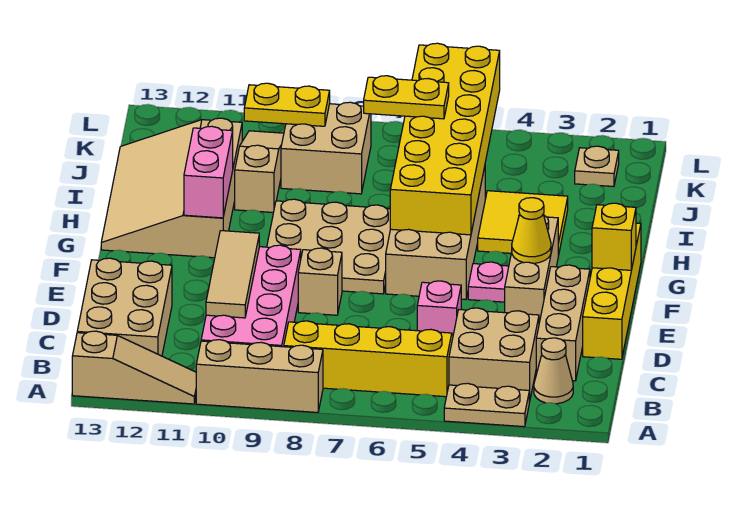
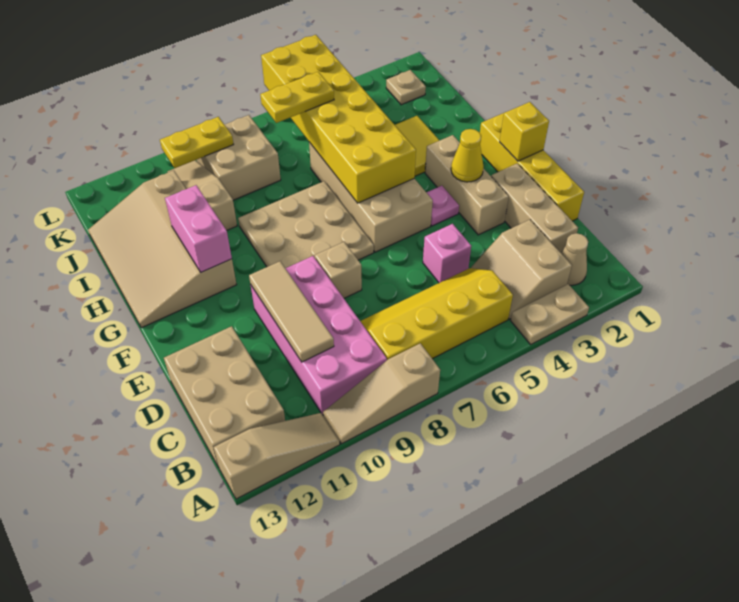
tan brick A8:A10 level 1 -> tan slope A8:A10 level 1 top 8
tan brick B3:C4 level 1 -> tan slope B3:C4 level 1 top 3

